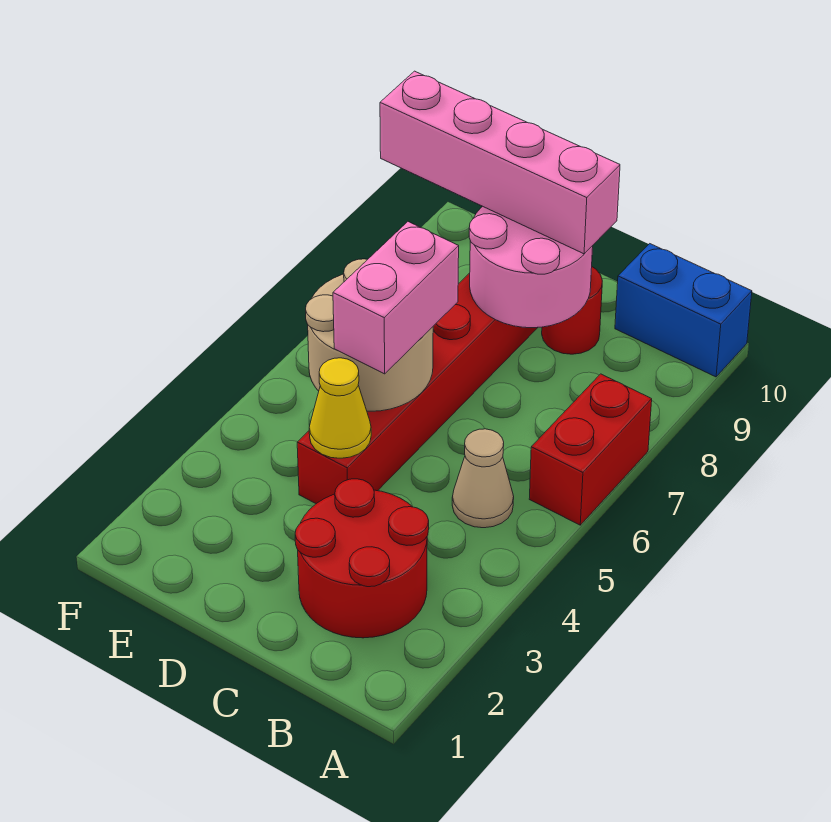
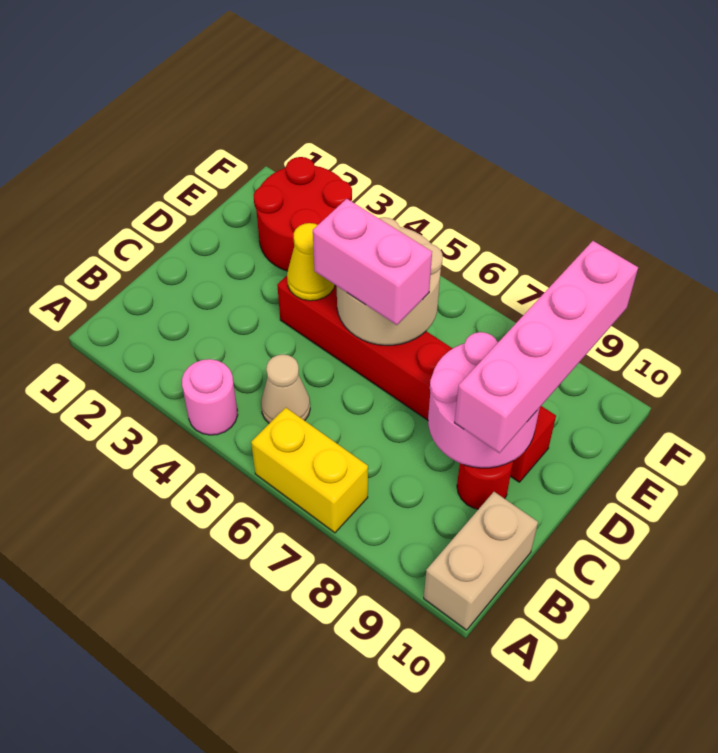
none -> pink round brick A4 level 1
red brick A6:A7 level 1 -> yellow brick A6:A7 level 1
blue brick A10:B10 level 1 -> tan brick A10:B10 level 1
red round brick B2:C3 level 1 -> red round brick E2:F3 level 1

